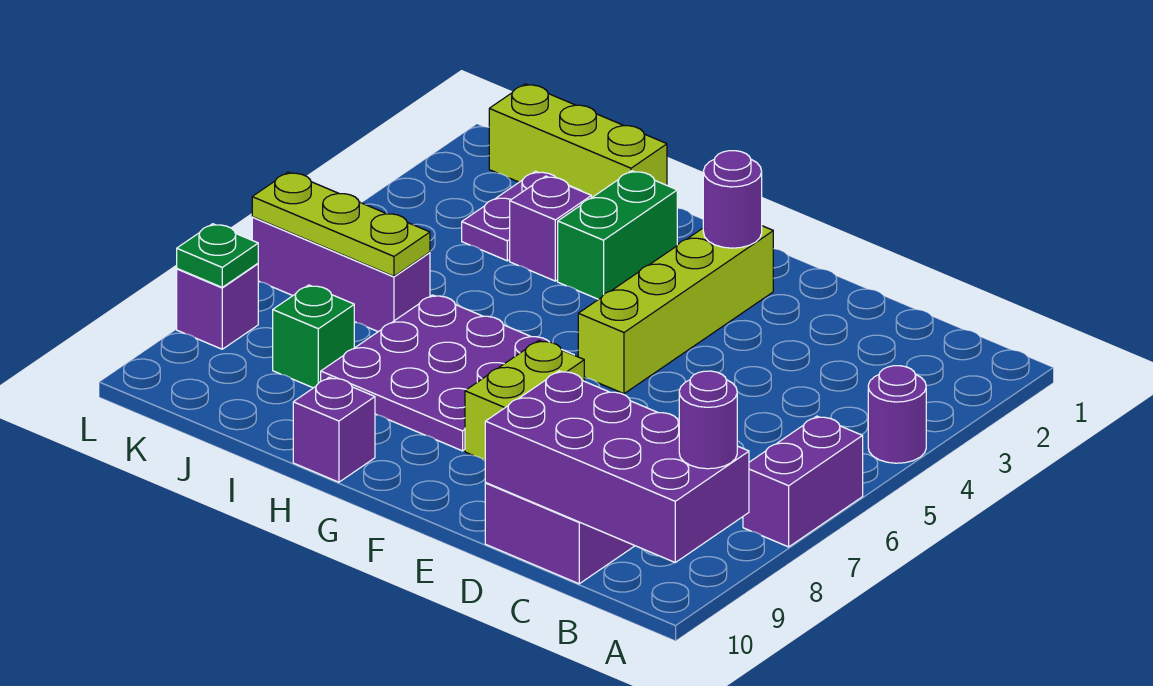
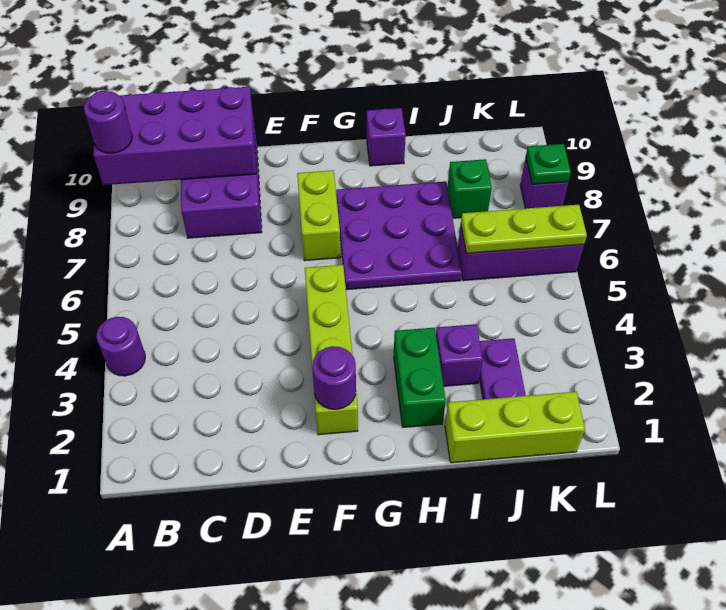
purple brick A6:A7 level 1 -> none

